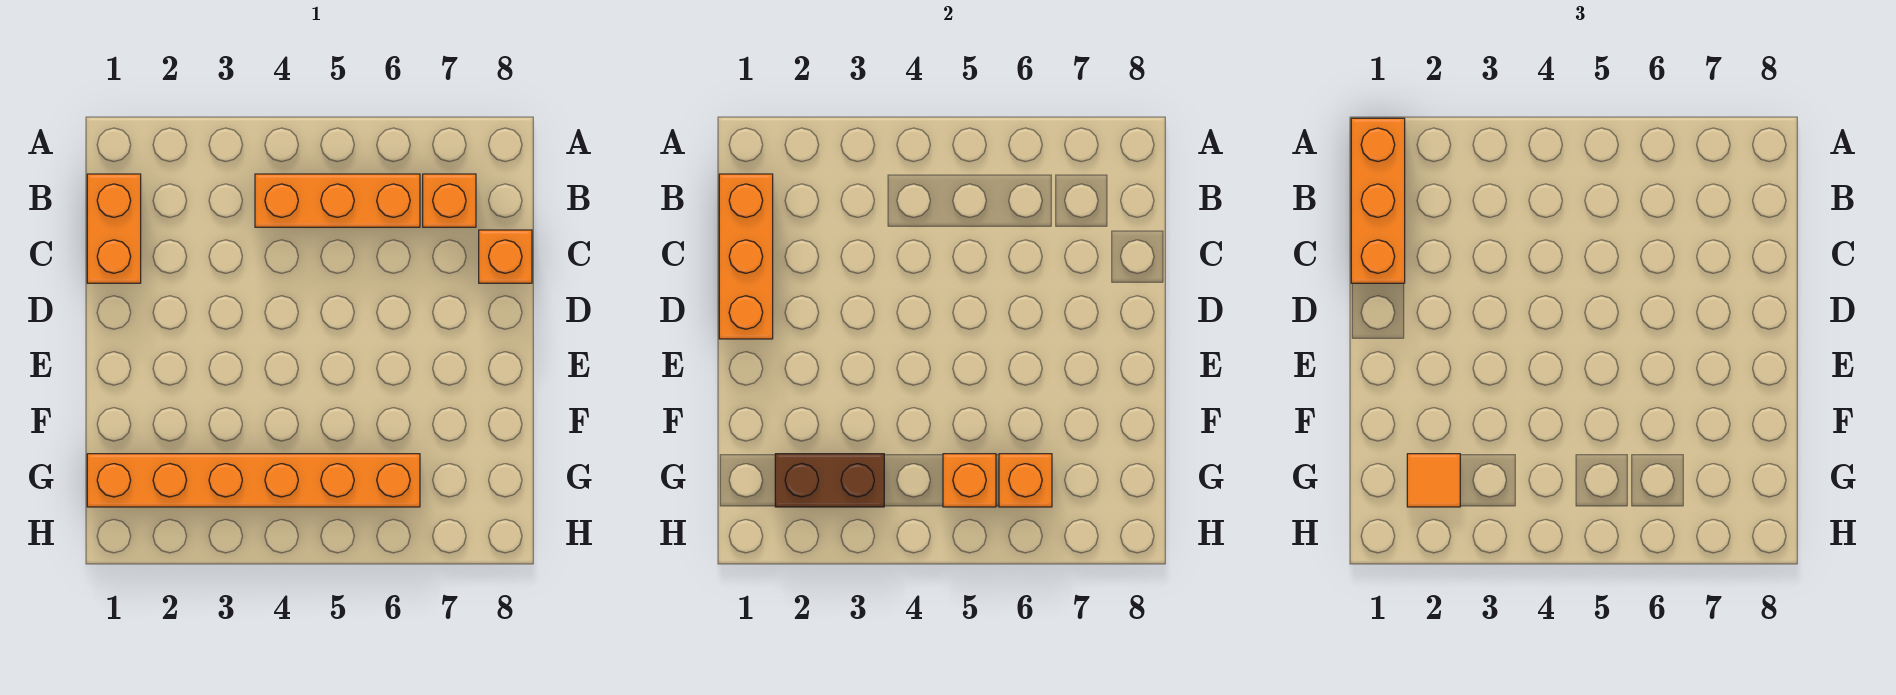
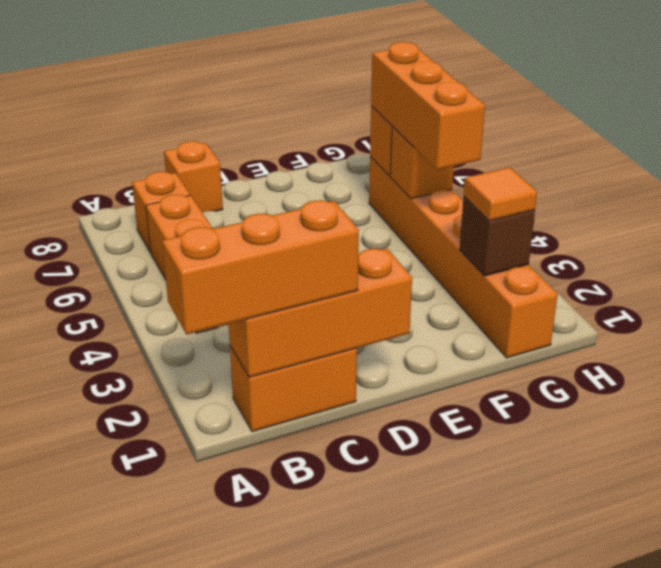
brown brick G2:G3 level 2 -> brown brick G2 level 2
none -> orange brick G4:G6 level 3

